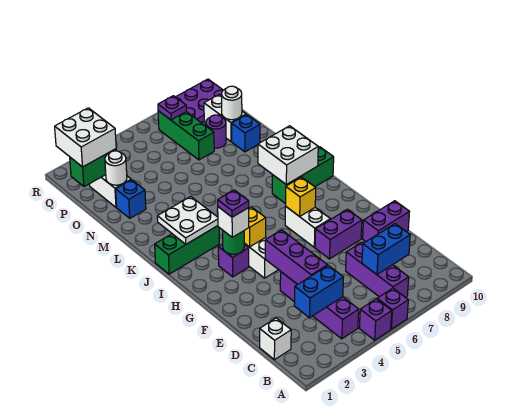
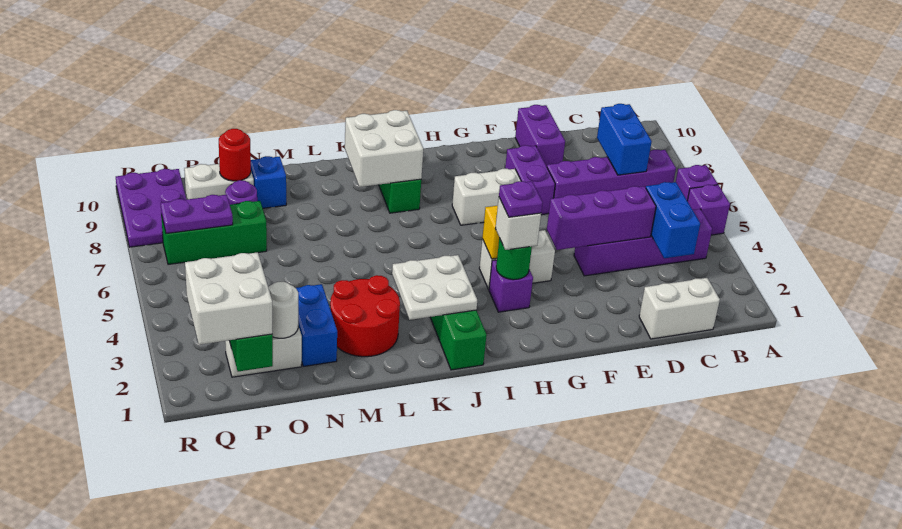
purple brick B7:D7 level 1 -> purple brick B7:E7 level 1
white brick C1 level 1 -> white brick C1:D1 level 1
yellow brick H7 level 2 -> none
none -> red round brick L2:M3 level 1
blue brick N2 level 1 -> blue brick N2:N3 level 1
white round brick O9 level 2 -> red round brick O9 level 2
purple plate Q7 level 2 -> purple plate P7:Q7 level 2

